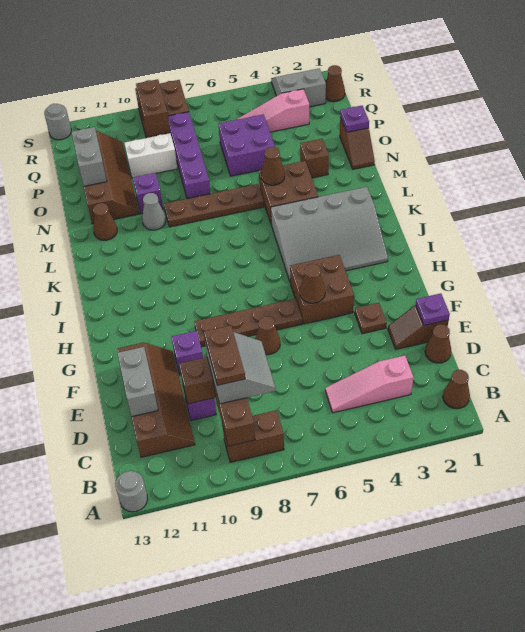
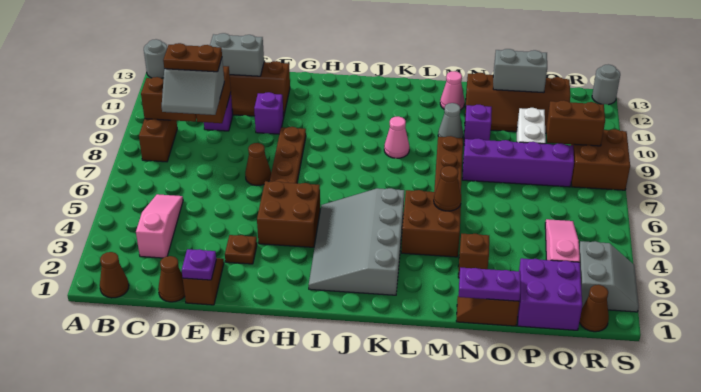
brown cone G5 level 2 -> none
none -> pink cone K9 level 1
brown cone M12 level 1 -> pink cone M12 level 1
purple plate O1 level 2 -> purple plate N1:O1 level 2
purple brick O5:P6 level 1 -> purple brick P1:Q2 level 1

